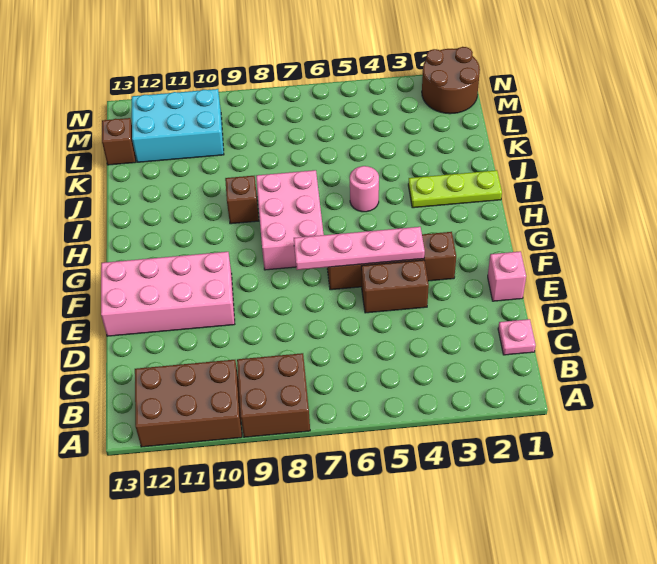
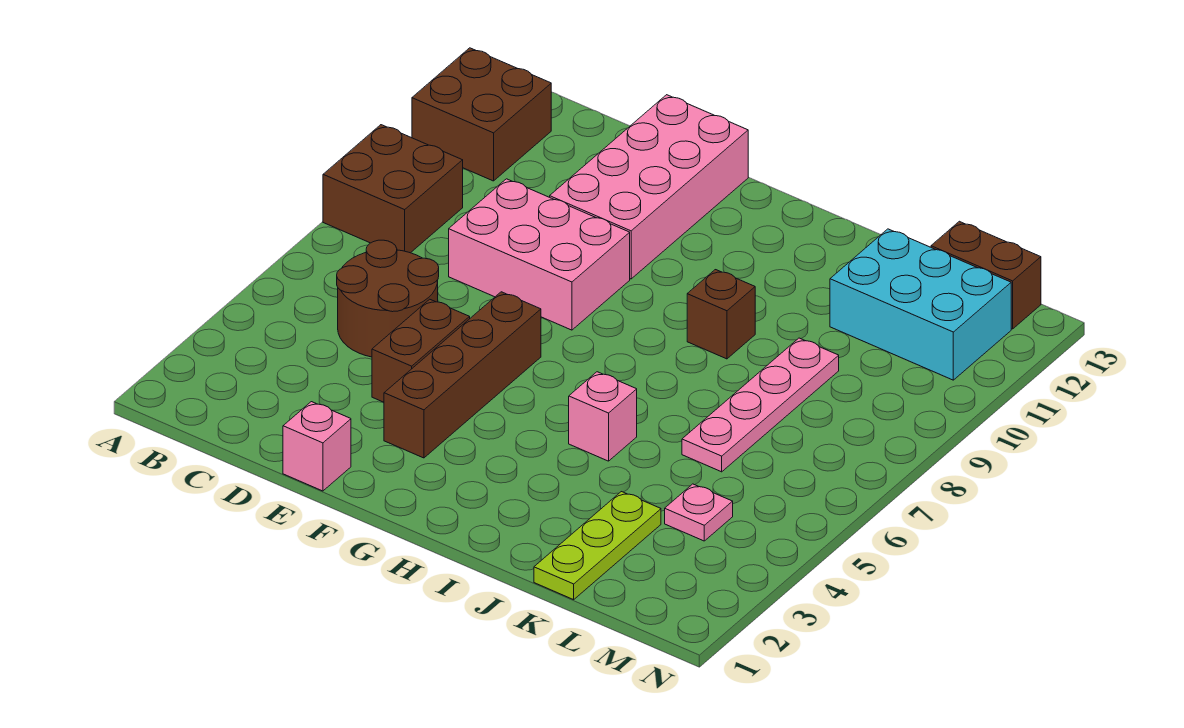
brown brick A10:B12 level 1 -> brown brick A11:B12 level 1
pink plate C1 level 1 -> pink plate L4 level 1
pink plate F4:F7 level 2 -> pink plate K6:K9 level 1
pink brick G7:I8 level 1 -> pink brick D8:F9 level 1
lime plate I1:I3 level 1 -> lime plate K1:K3 level 1
pink round brick I5 level 1 -> pink brick I5 level 1
cyan brick L10:M12 level 1 -> cyan brick K11:M12 level 1
brown brick L13 level 1 -> brown brick L13:M13 level 1
brown round brick M1:N2 level 1 -> brown round brick C5:D6 level 1

